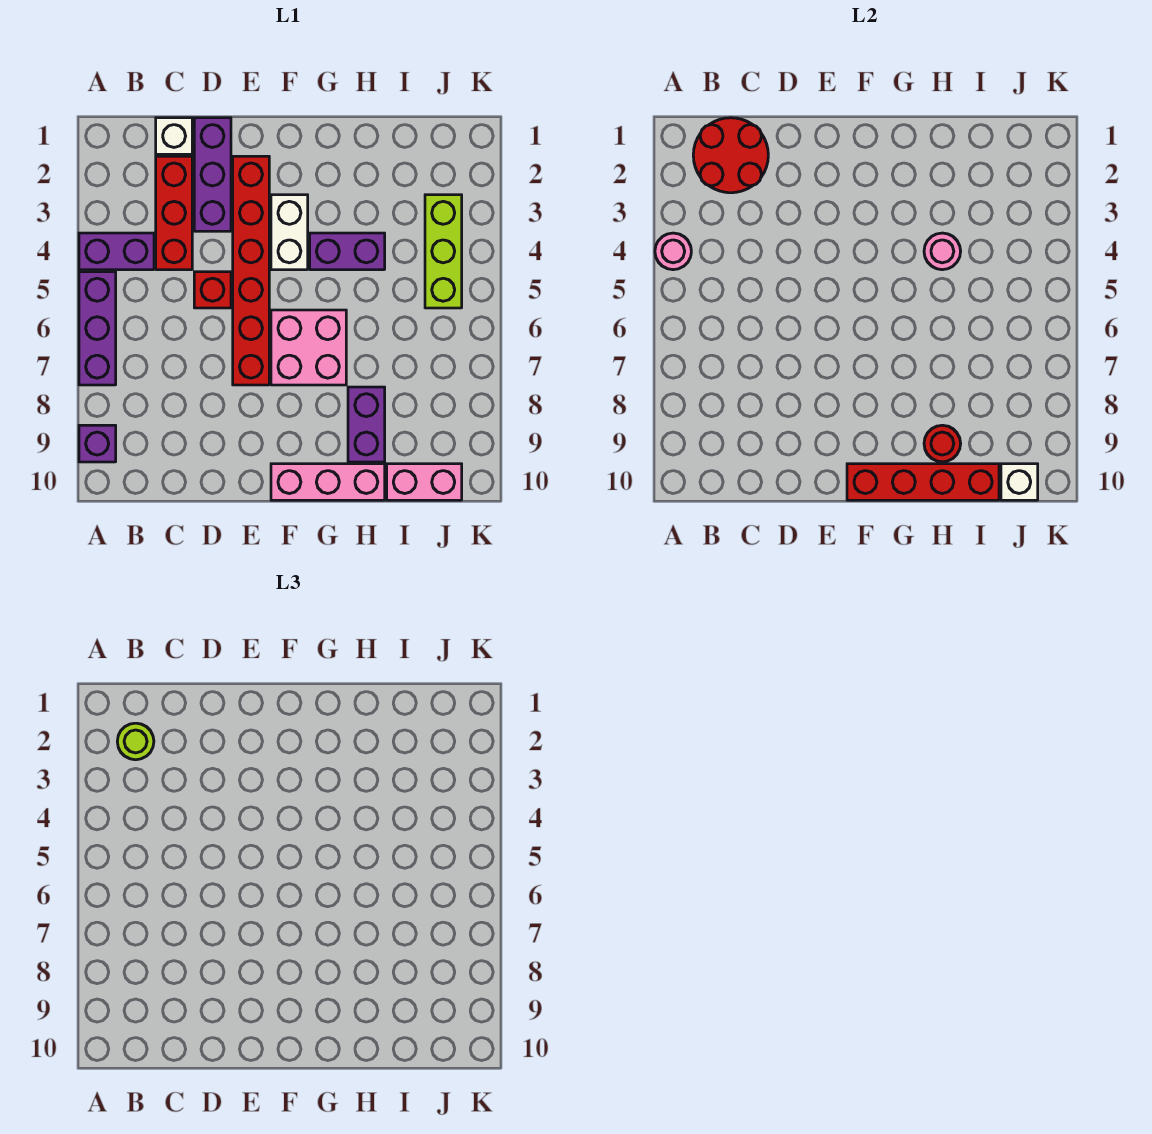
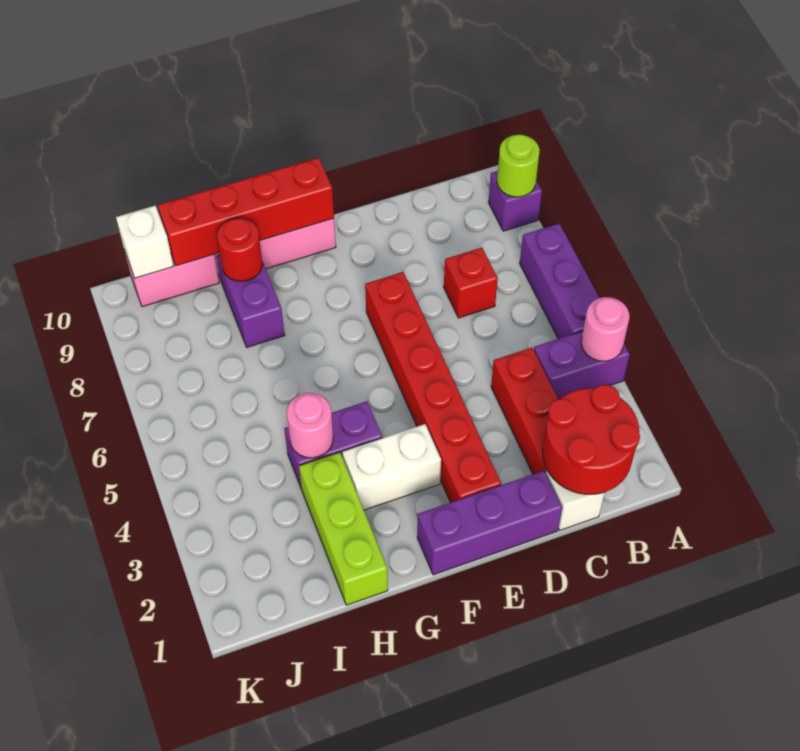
lime round brick B2 level 3 -> lime round brick A9 level 2
purple brick D1:D3 level 1 -> purple brick D1:F1 level 1
red brick D5 level 1 -> red brick C7 level 1
white brick F3:F4 level 1 -> white brick F3:G3 level 1
pink brick F6:G7 level 1 -> none
lime brick J3:J5 level 1 -> lime brick H1:H3 level 1

